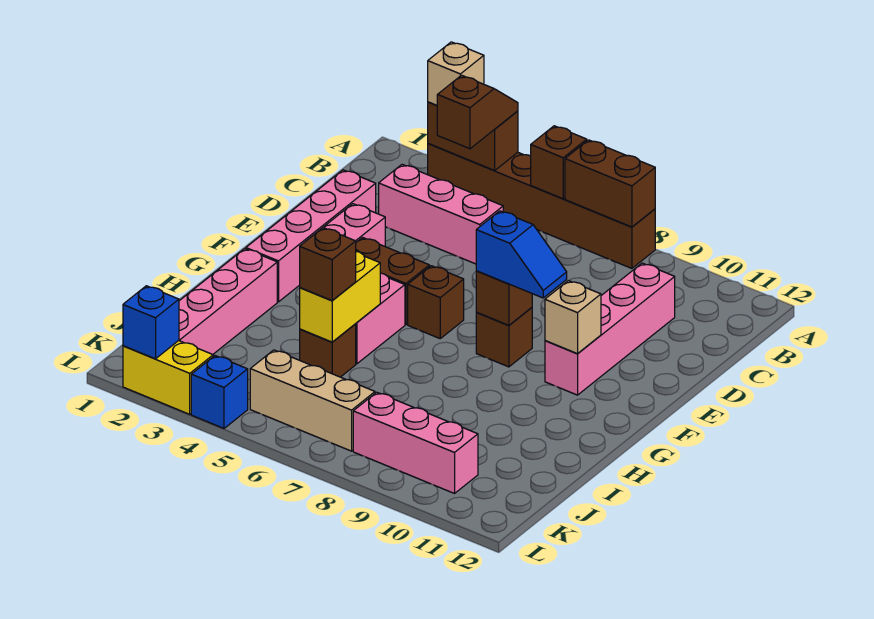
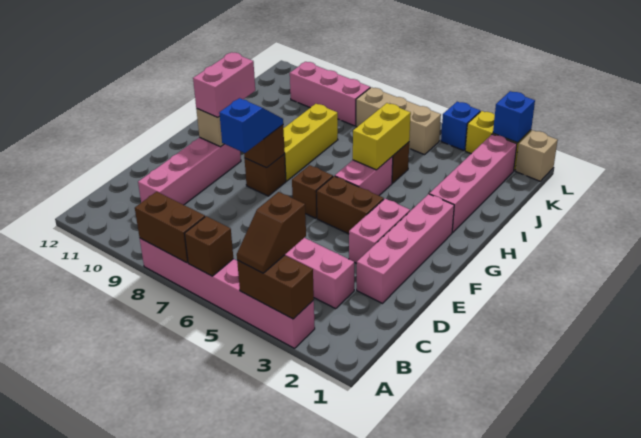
brown brick A3:A8 level 1 -> pink brick A3:A8 level 1
tan brick A3 level 3 -> tan brick L1 level 1
blue slope F8:F9 level 3 top 8 -> blue slope E8:F8 level 3 top E
none -> pink brick F10:G10 level 3
none -> yellow brick G8:I8 level 1
brown brick I5 level 3 -> none

